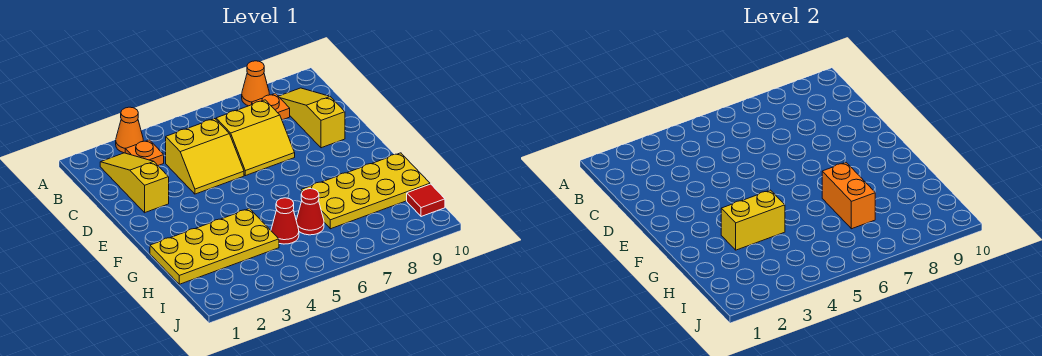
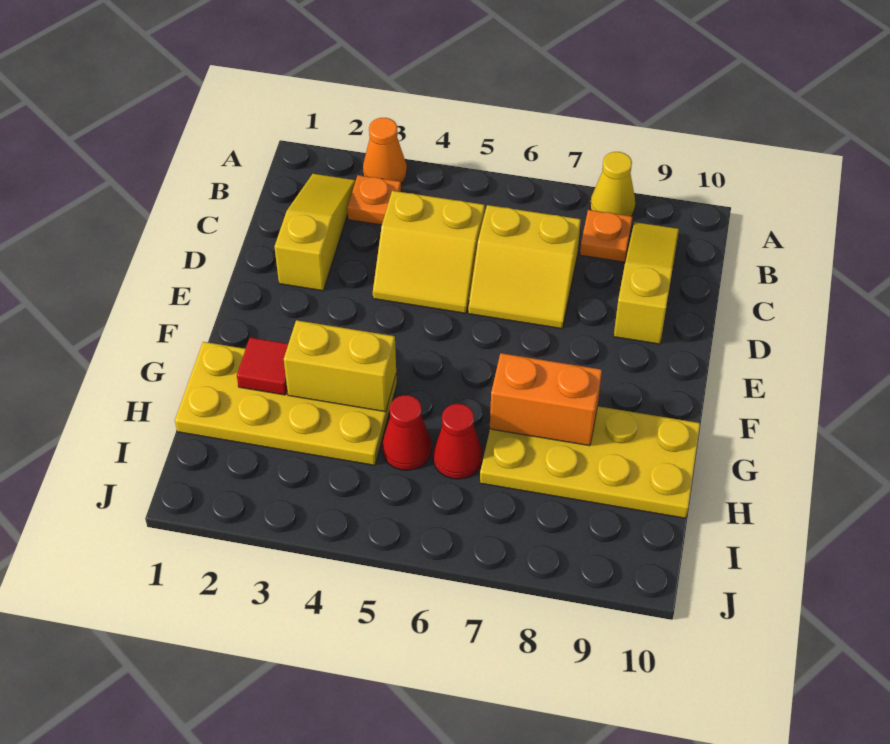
orange cone A8 level 1 -> yellow cone A8 level 1
orange brick G7:H7 level 2 -> orange brick G7:G8 level 2
red tile I10 level 1 -> red tile G2 level 2

